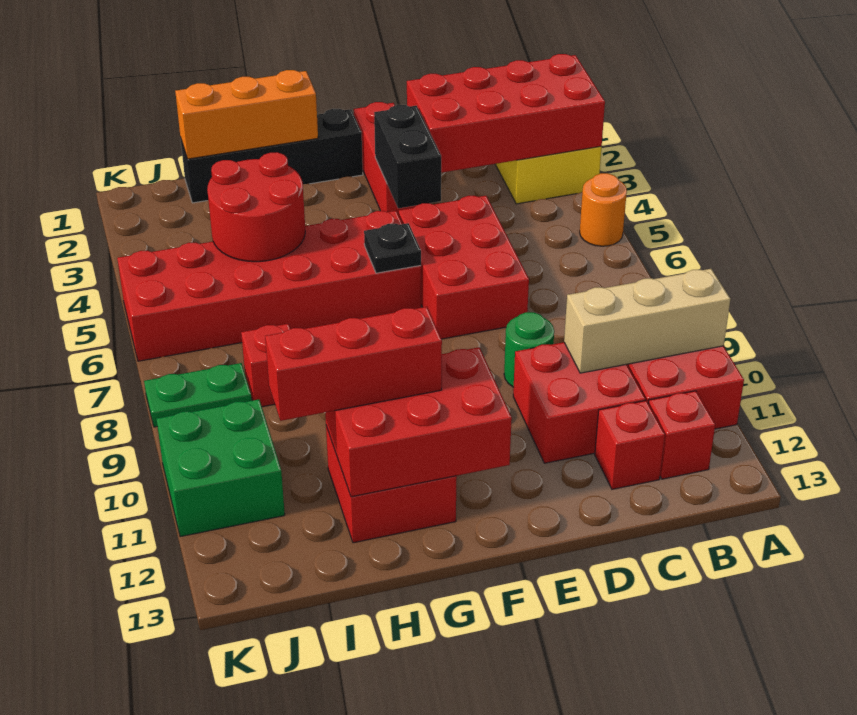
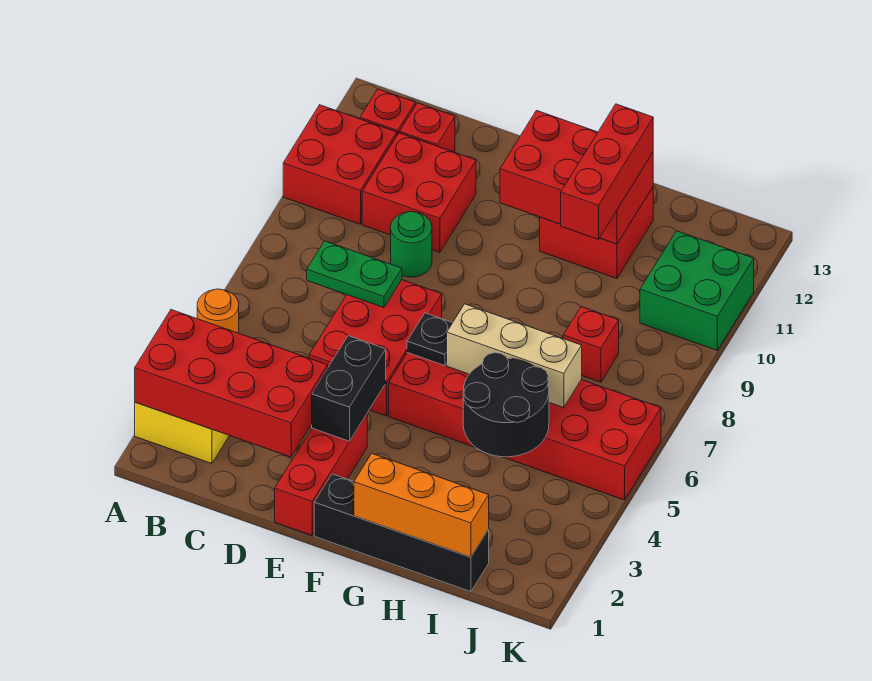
tan brick A10:C10 level 2 -> tan brick G6:I6 level 2
red brick G11:I11 level 3 -> red brick H10:H12 level 3
red round brick H4:I5 level 2 -> black round brick H4:I5 level 2
green plate J8:K8 level 1 -> green plate C7:D7 level 2

